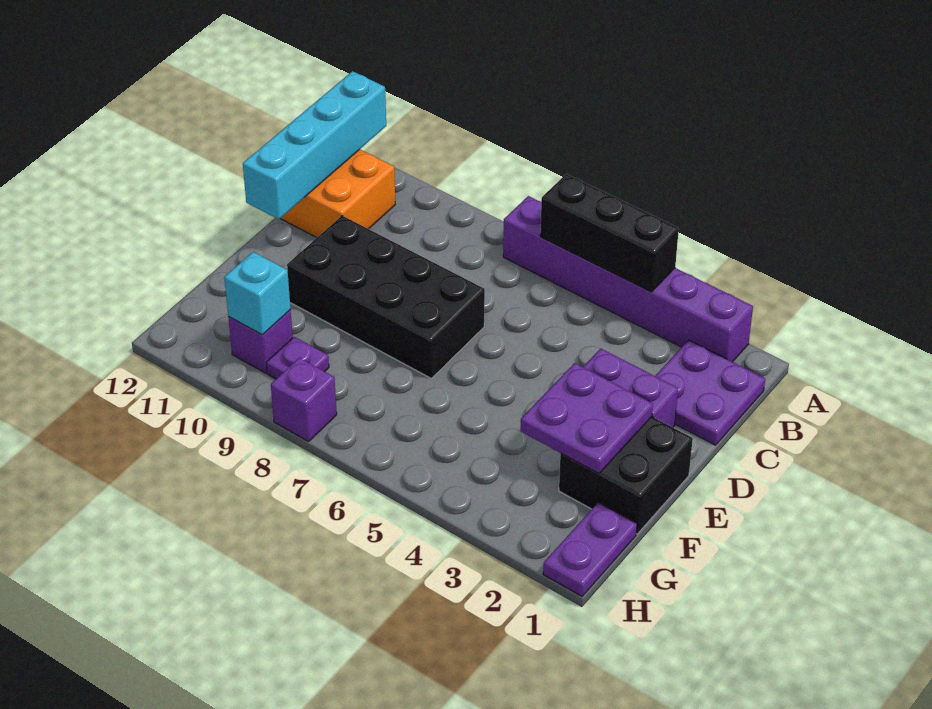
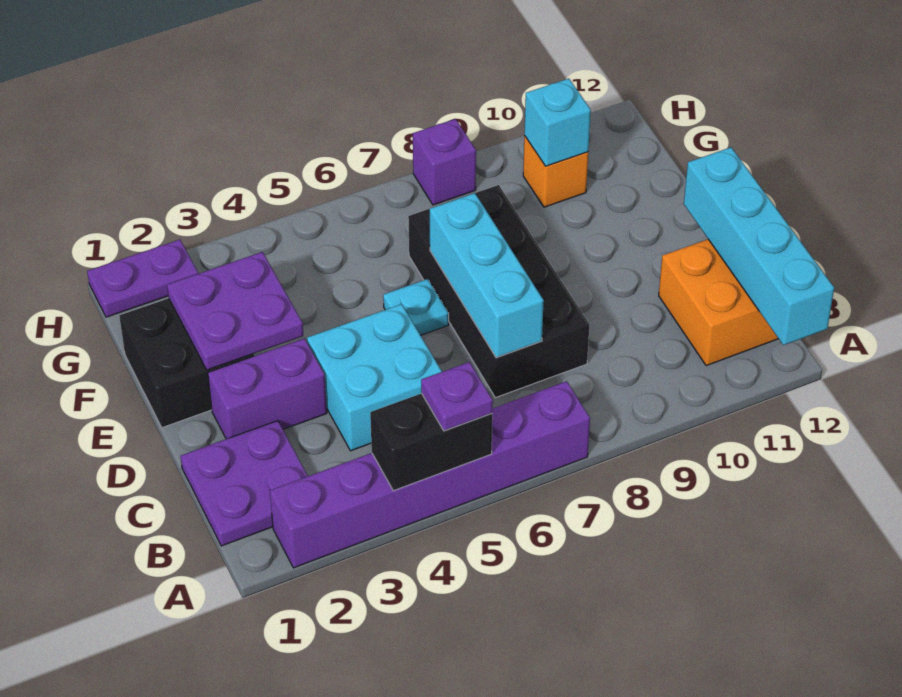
black brick A4:A6 level 2 -> black brick A4:A5 level 2
none -> cyan brick C4:D5 level 1
none -> cyan brick C7:E7 level 2
black brick D7:E10 level 1 -> black brick C7:F8 level 1
none -> cyan plate E6 level 1
purple plate G1:H1 level 1 -> purple plate H1:H2 level 1
purple plate G9 level 1 -> purple plate A5 level 3
purple brick G10 level 1 -> orange brick G10 level 1

